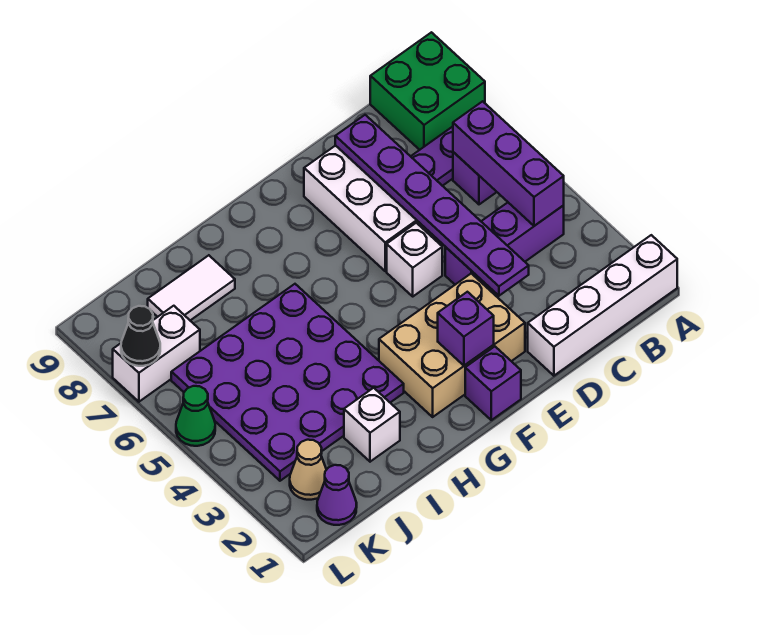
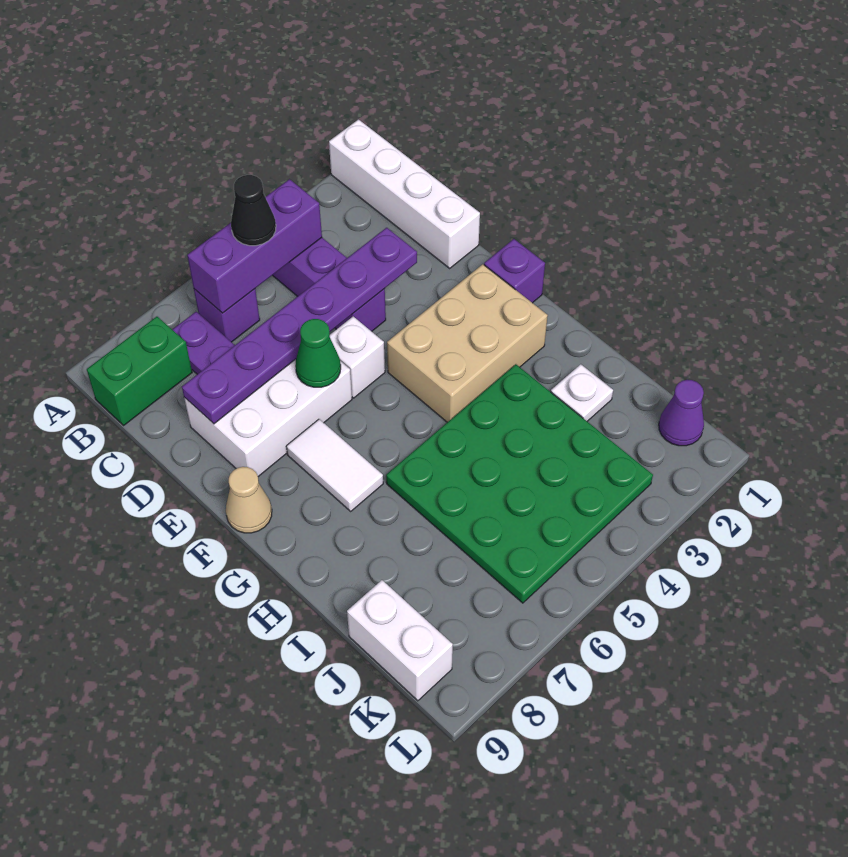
green brick A8:B9 level 1 -> green brick B8:B9 level 1
tan brick E2:G3 level 1 -> tan brick F2:G4 level 1
purple brick F2 level 2 -> none
purple plate H3:K6 level 1 -> green plate H3:K6 level 1
white brick I2 level 1 -> white plate I2 level 1
white tile I8:J8 level 1 -> white tile F7:G7 level 1
tan cone K2 level 1 -> tan cone F9 level 1
white brick K7:L7 level 1 -> white brick J9:K9 level 1
green cone L5 level 1 -> green cone E6 level 2
black cone L7 level 2 -> black cone B5 level 3

